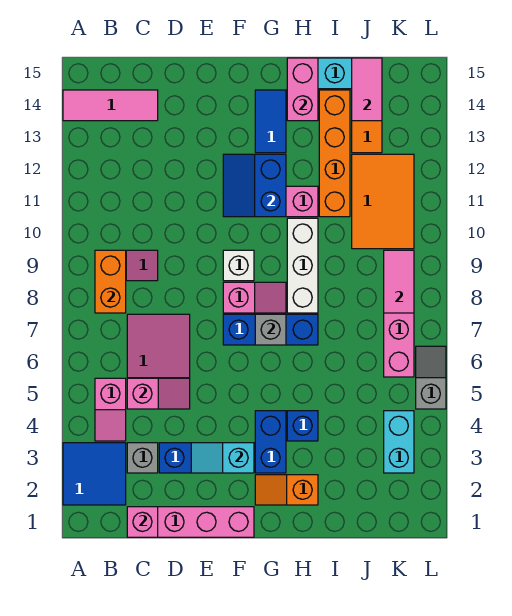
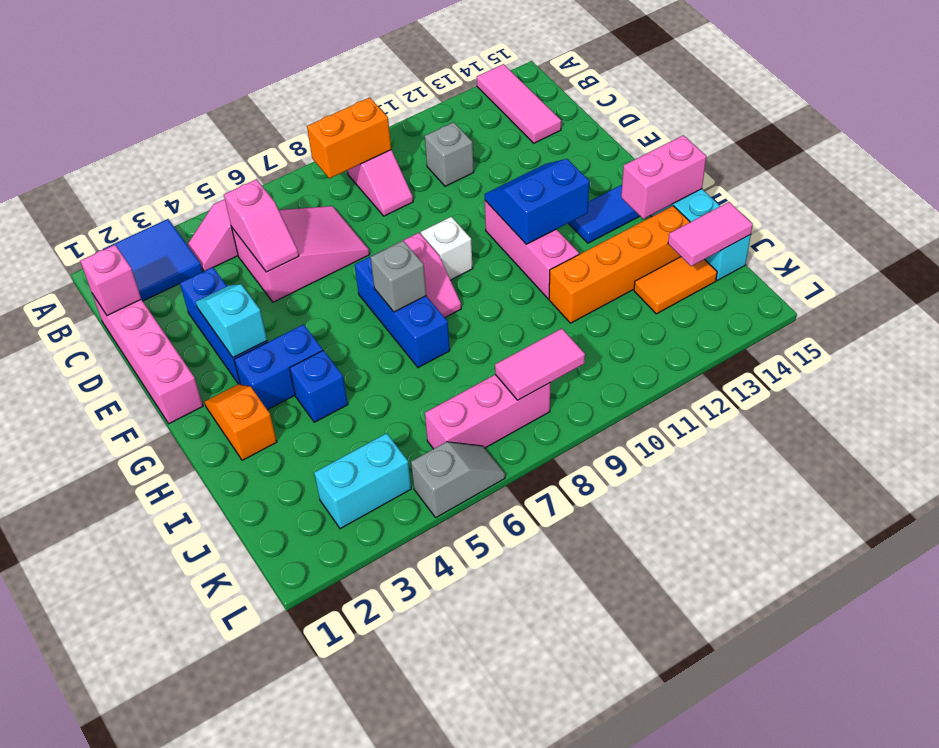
grey brick C3 level 1 -> grey brick C11 level 1
white brick H8:H10 level 1 -> none
orange tile J10:K12 level 1 -> none

